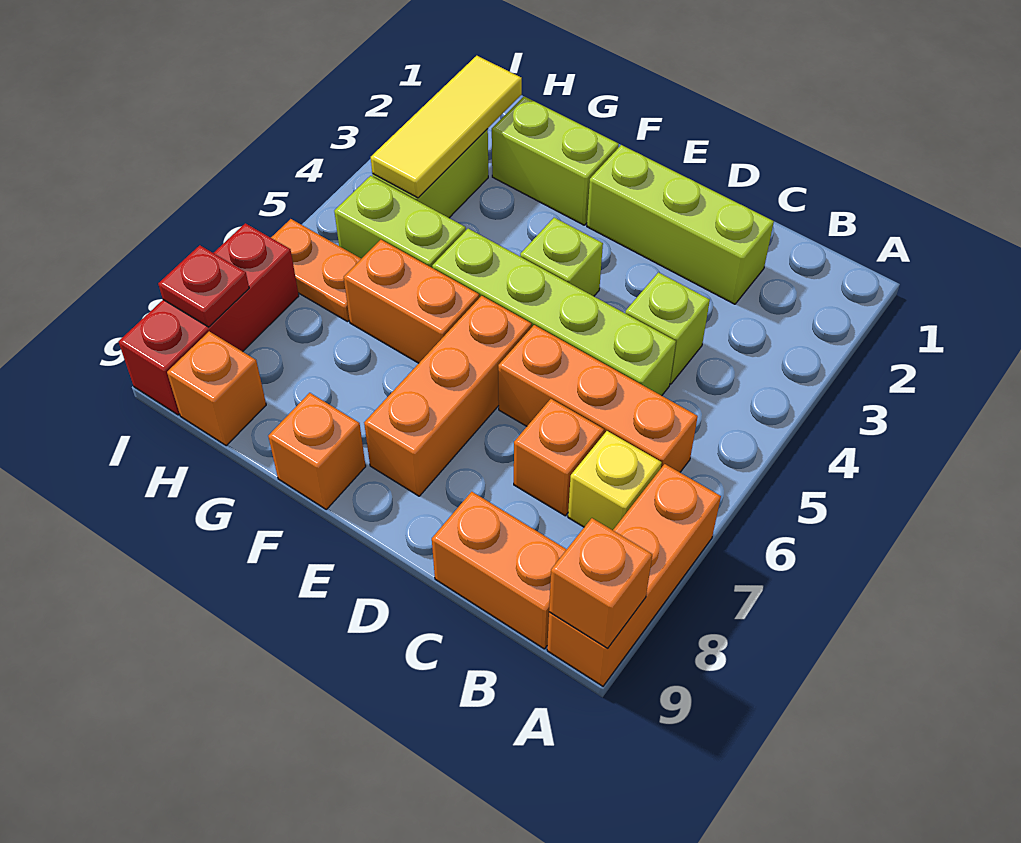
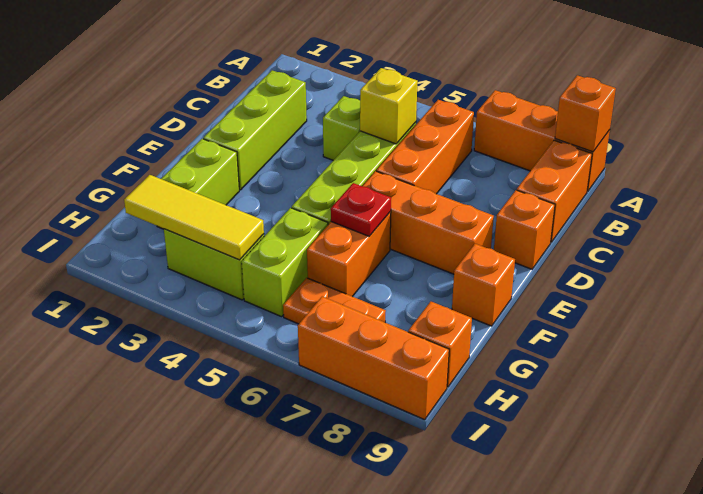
yellow brick B7 level 1 -> yellow brick C5 level 2
orange brick C7 level 1 -> orange brick D9 level 1
lime brick E4 level 1 -> none
orange plate H6:I6 level 1 -> orange plate H6:H7 level 1
red brick I7:I9 level 1 -> orange brick I7:I9 level 1
red plate I8 level 2 -> red plate F6 level 2

